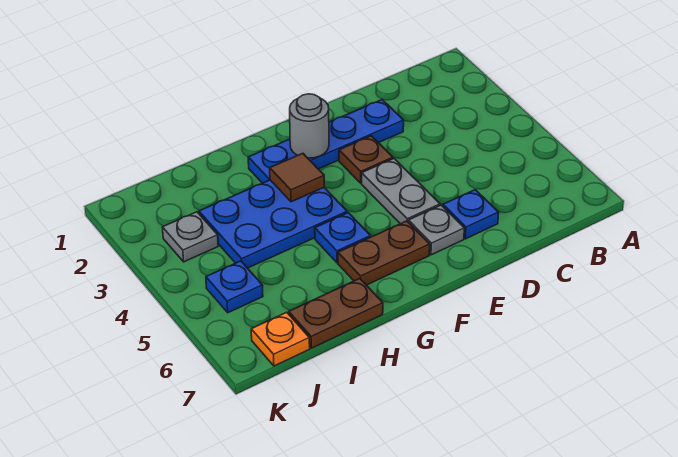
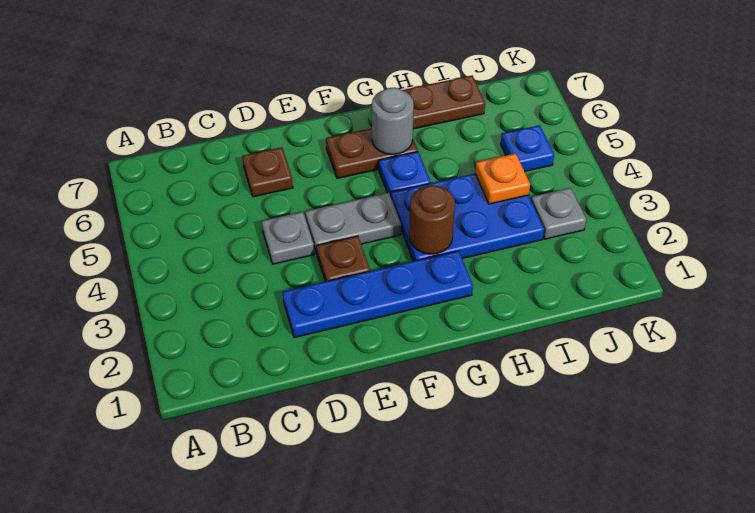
blue plate D6 level 1 -> brown plate D6 level 1
grey plate E4:E5 level 1 -> grey plate E4:F4 level 1
grey plate E6 level 1 -> grey plate D4 level 1
grey round brick F2 level 2 -> grey round brick G6 level 2
brown tile G3 level 2 -> brown round brick G3 level 2
orange plate J7 level 1 -> orange plate I4 level 2

